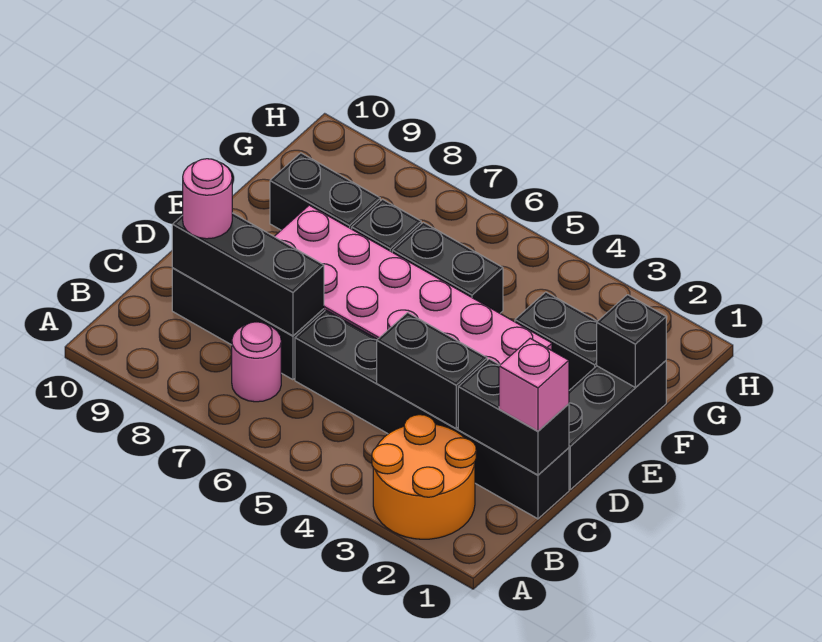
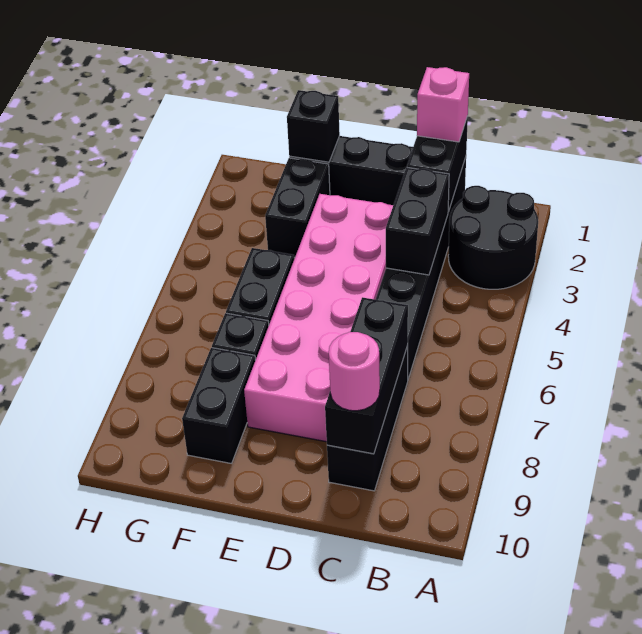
orange round brick A2:B3 level 1 -> black round brick A2:B3 level 1
pink round brick B7 level 1 -> none

